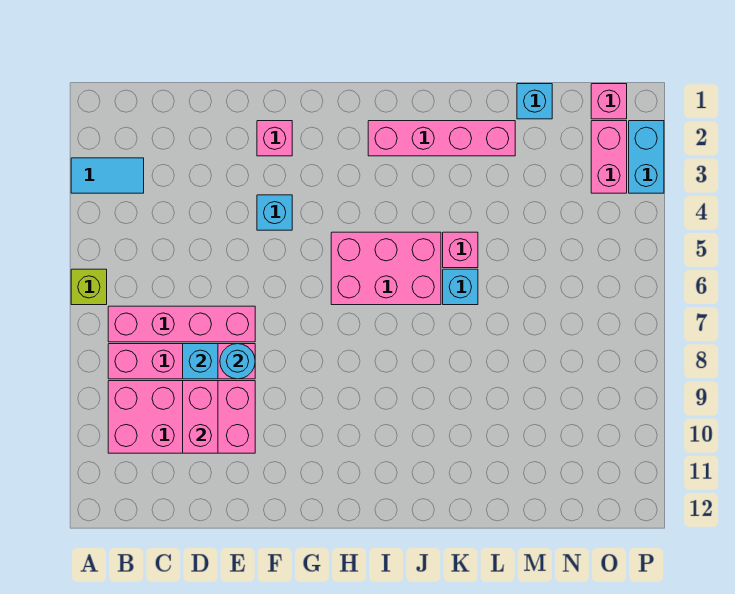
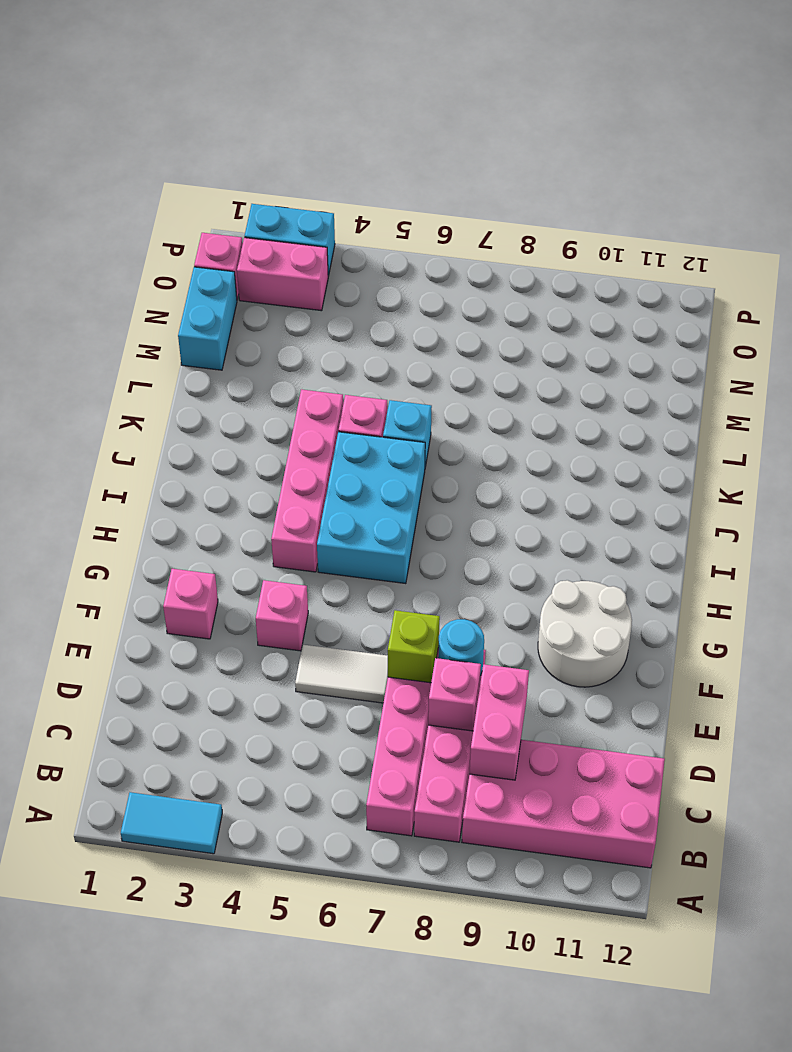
cyan tile A3:B3 level 1 -> cyan tile A2:A3 level 1
lime brick A6 level 1 -> lime brick E7 level 2
pink brick B9:E10 level 1 -> pink brick B9:C12 level 1
cyan brick D8 level 2 -> pink brick D8 level 2
pink brick D9:D10 level 2 -> pink brick C9:D9 level 2
none -> white tile E5:E6 level 1
cyan brick F4 level 1 -> pink brick F4 level 1
none -> white round brick F10:G11 level 1
pink brick H5:J6 level 1 -> cyan brick H5:J6 level 1
pink brick I2:L2 level 1 -> pink brick H4:K4 level 1
cyan brick M1 level 1 -> cyan brick M1:N1 level 1

